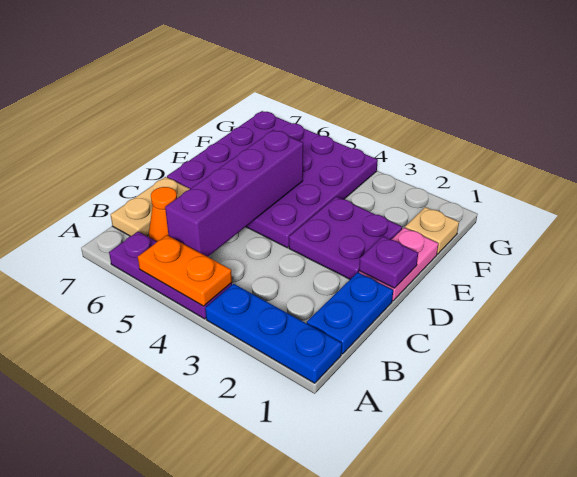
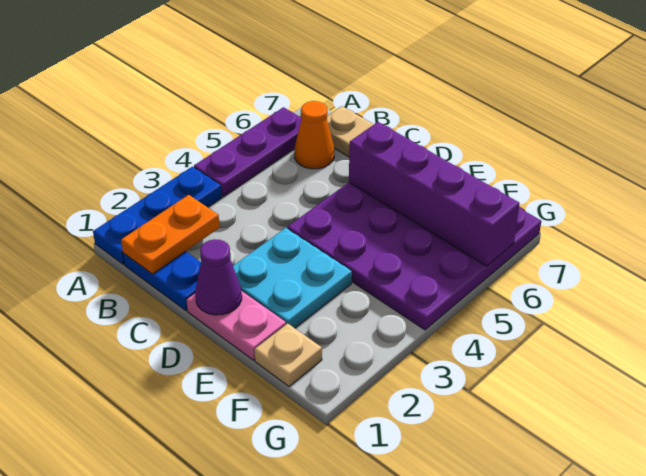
orange plate A4:A5 level 2 -> orange plate B1:B2 level 2
purple brick B5:E5 level 2 -> purple brick D6:G6 level 2
purple plate D1 level 2 -> purple cone D1 level 2
purple plate D2:E3 level 1 -> cyan plate D2:E3 level 1

